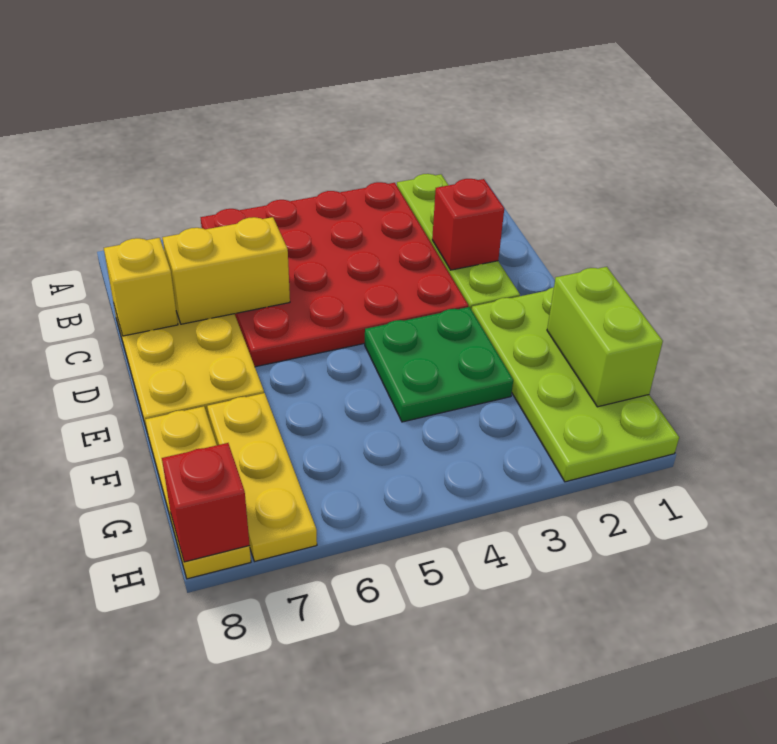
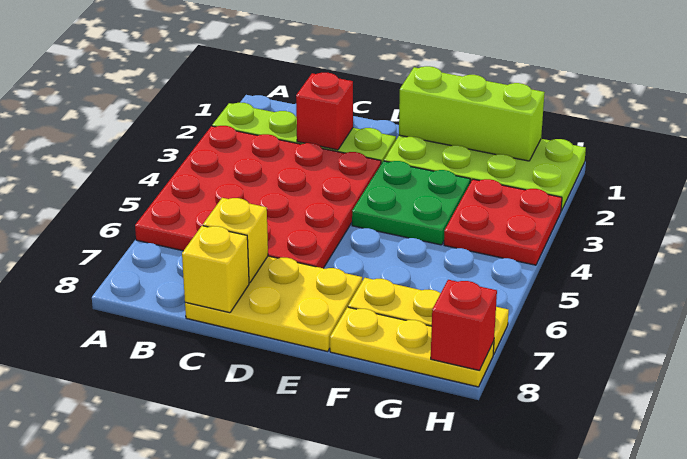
yellow brick C6:C7 level 2 -> yellow brick C7 level 2
lime brick F1:G1 level 2 -> lime brick E1:G1 level 2
none -> red plate G3:H4 level 1

